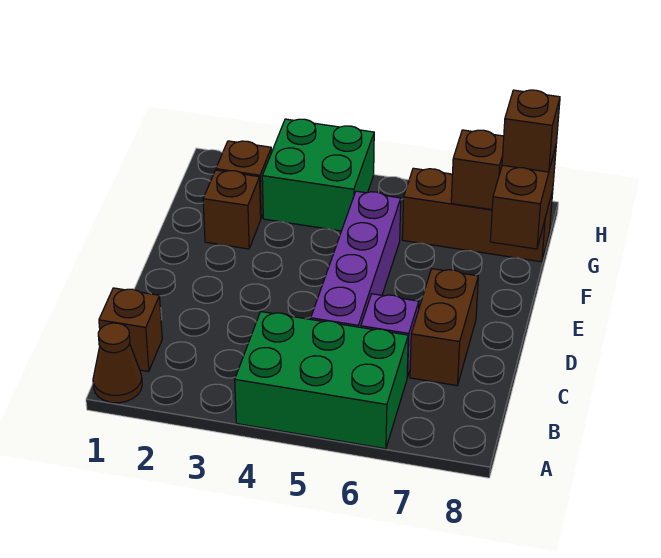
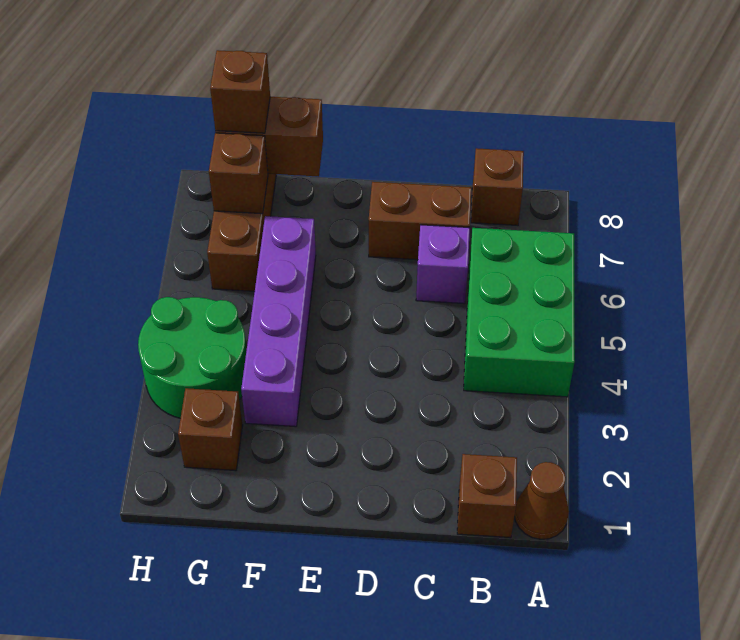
purple brick C5:F5 level 1 -> purple brick F3:F6 level 1
brown brick F2 level 1 -> brown brick B8 level 1
green brick G3:H4 level 1 -> green round brick G3:H4 level 1

